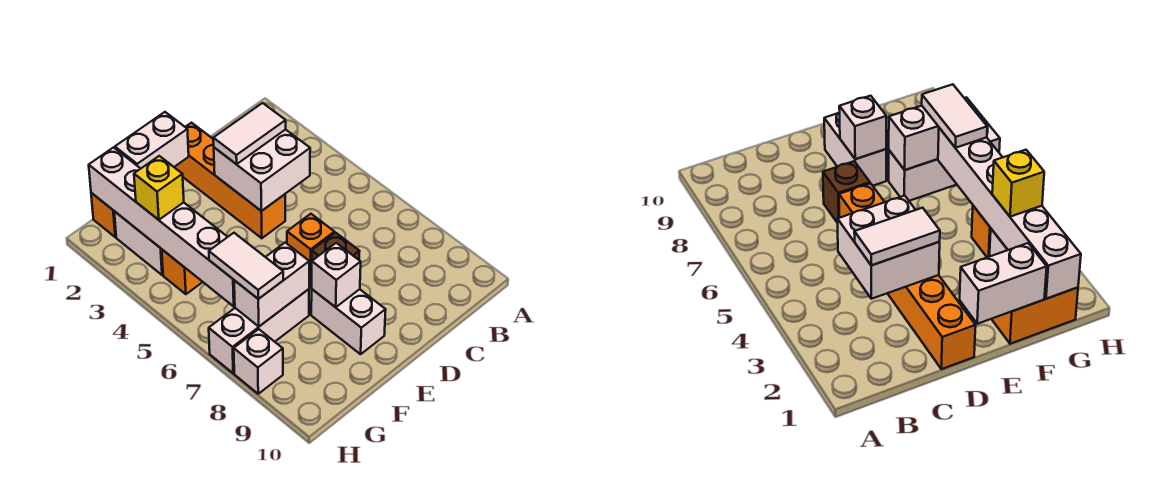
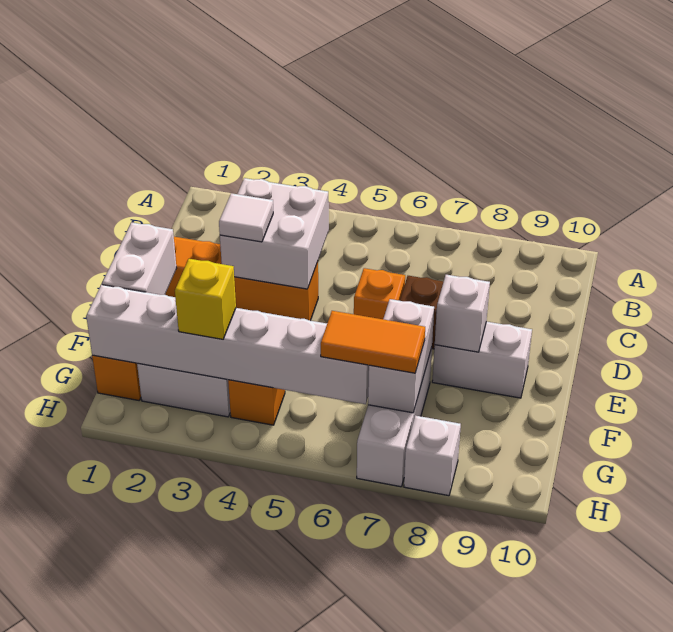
white tile C3:D3 level 3 -> white tile D3 level 3
white tile G6:G7 level 3 -> orange tile G6:G7 level 3

